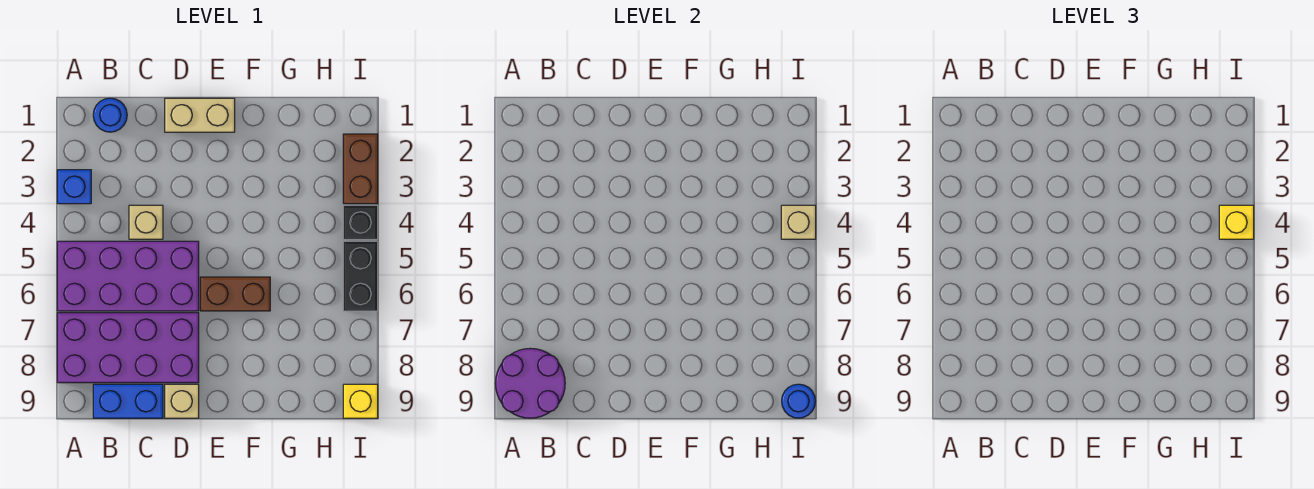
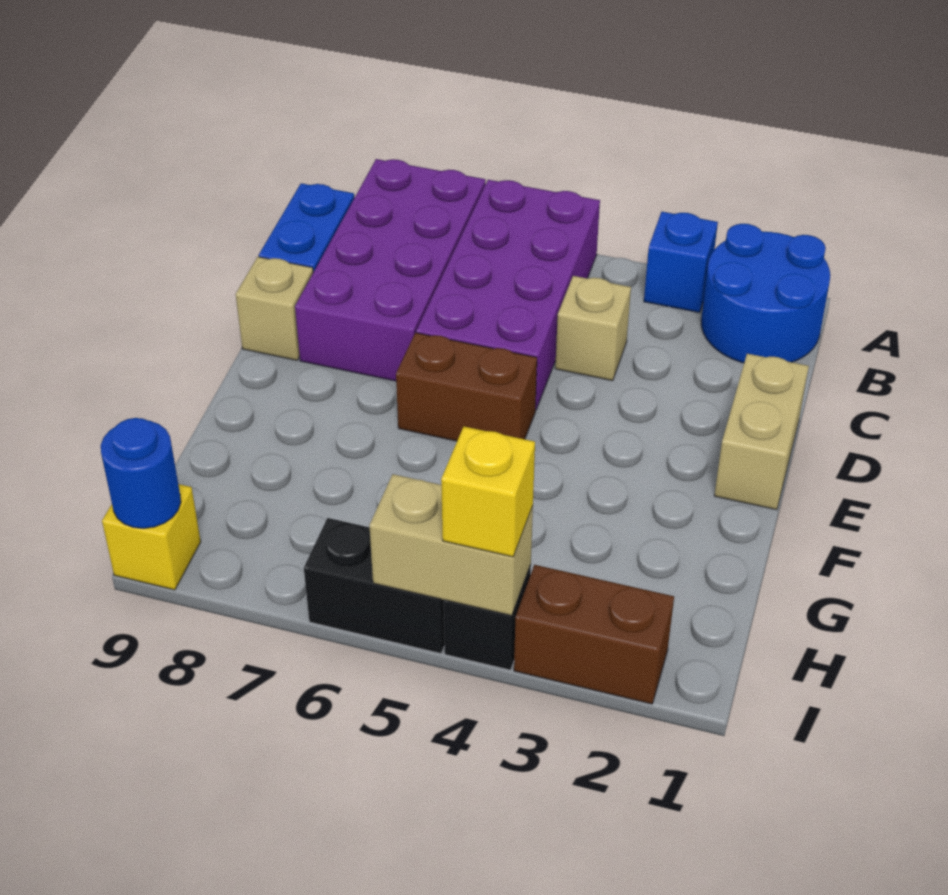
purple round brick A8:B9 level 2 -> none
blue round brick B1 level 1 -> blue round brick A1:B2 level 1
brown brick E6:F6 level 1 -> brown brick E5:E6 level 1
tan brick I4 level 2 -> tan brick I4:I5 level 2

